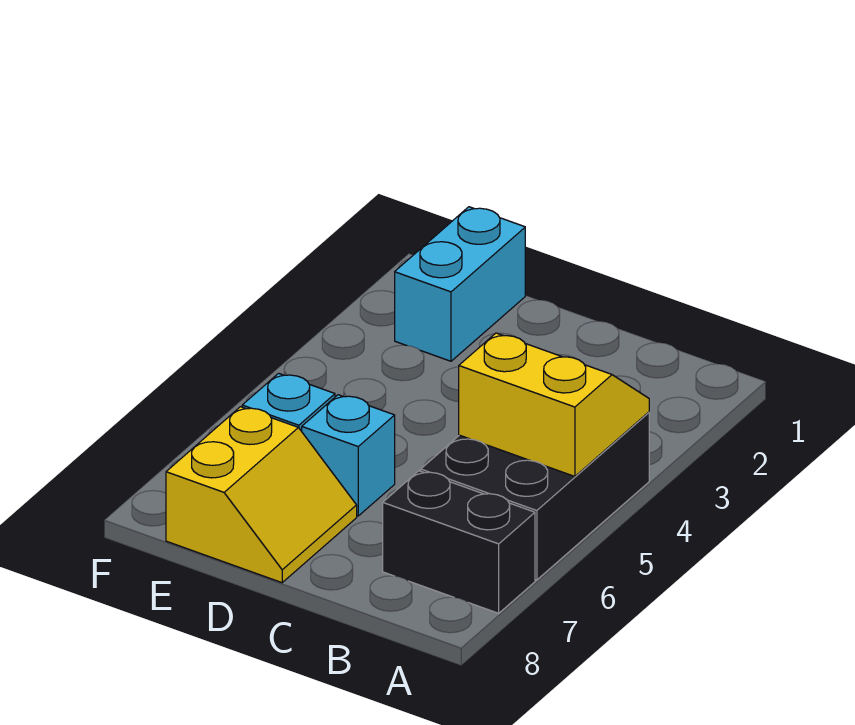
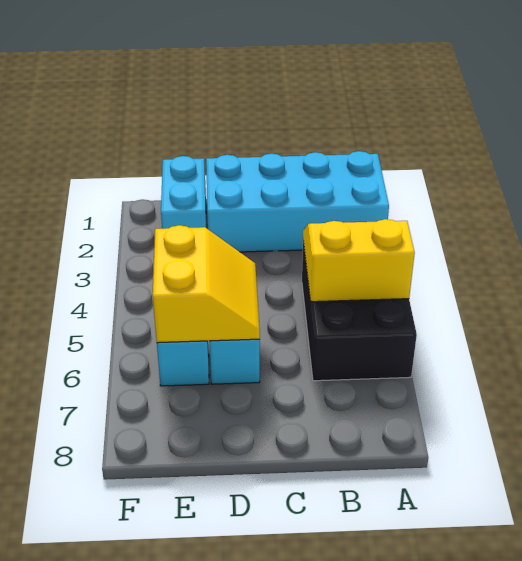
none -> cyan brick A1:D2 level 1
black brick A7:B7 level 1 -> none
yellow slope D7:E8 level 1 top E -> yellow slope D5:E6 level 2 top E

